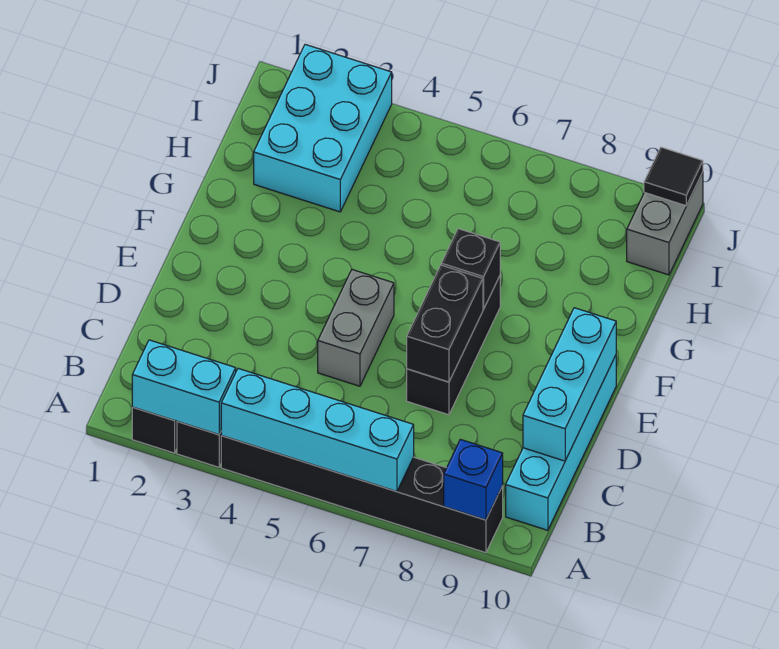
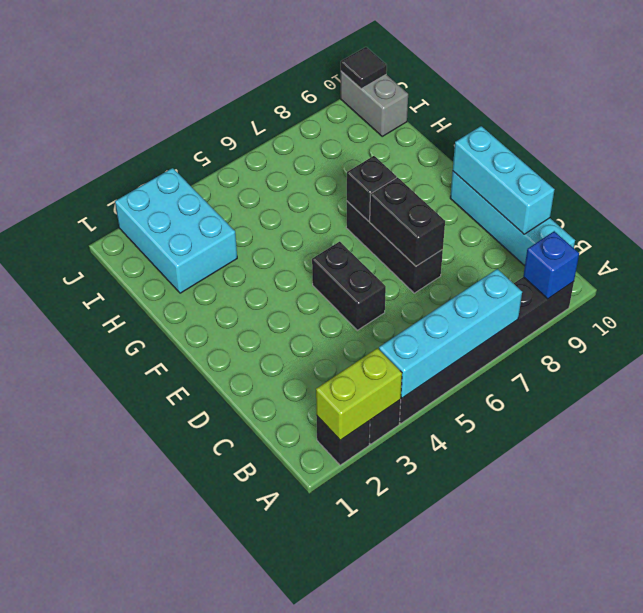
cyan brick A2:A3 level 2 -> lime brick A2:A3 level 2
grey brick D5:E5 level 1 -> black brick D5:E5 level 1

